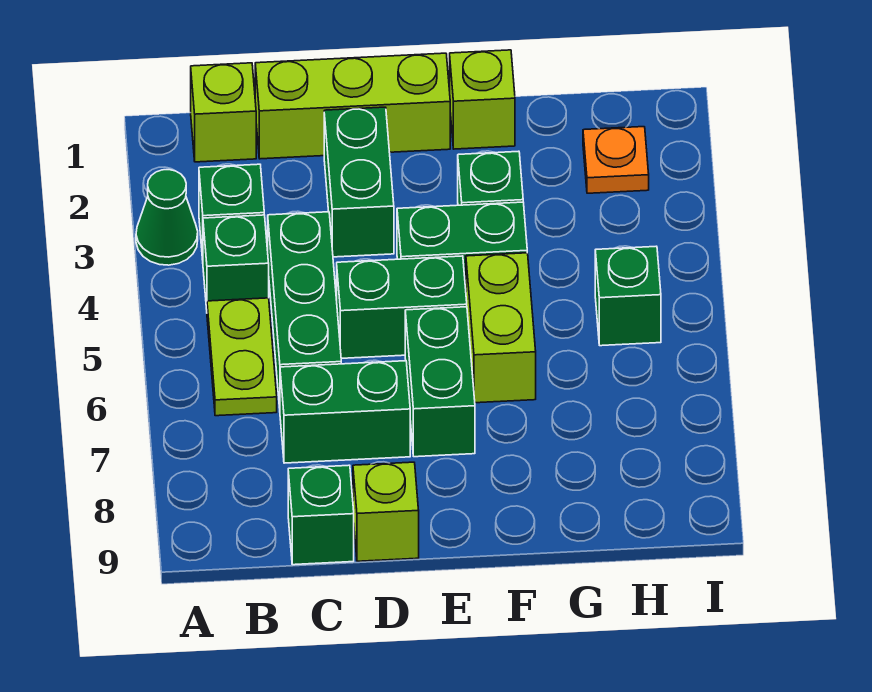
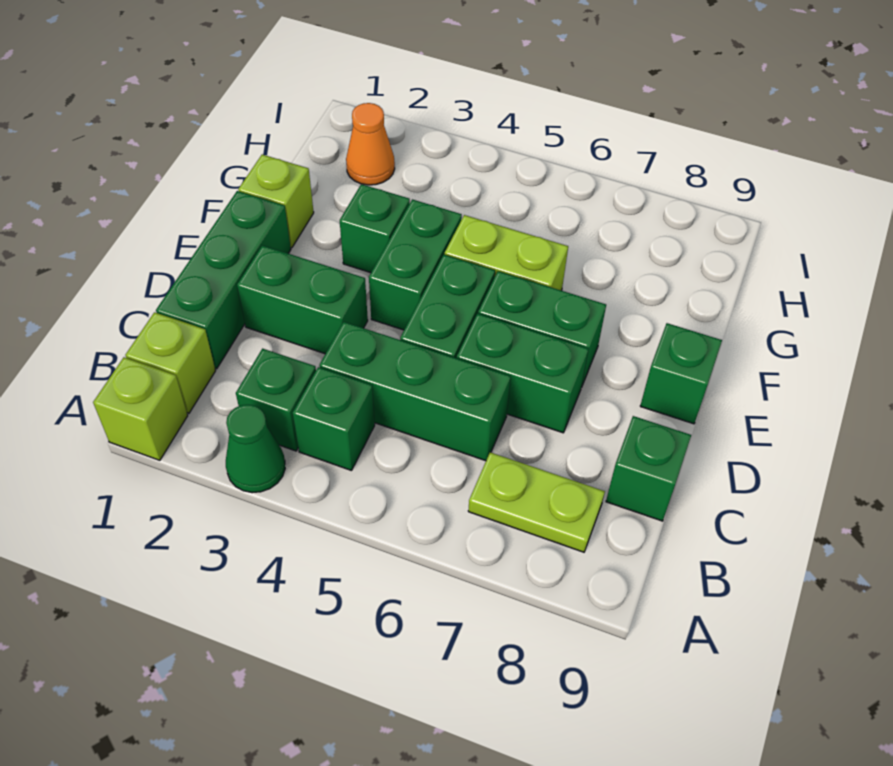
lime plate B5:B6 level 1 -> lime plate B7:B8 level 1
lime brick C1:E1 level 1 -> green brick C1:E1 level 1
green brick C7:D7 level 1 -> green brick D6:D7 level 1
lime brick D9 level 1 -> lime brick A1 level 1
orange plate H2 level 1 -> orange cone H2 level 1
green brick H5 level 1 -> green brick E9 level 1

